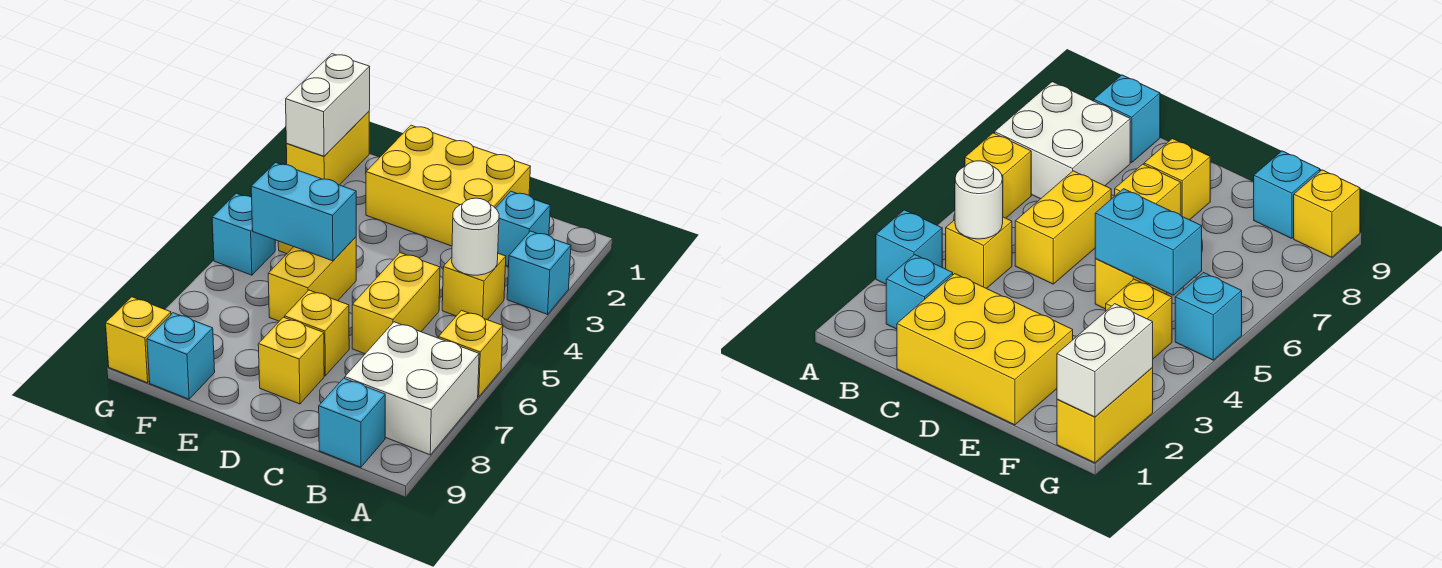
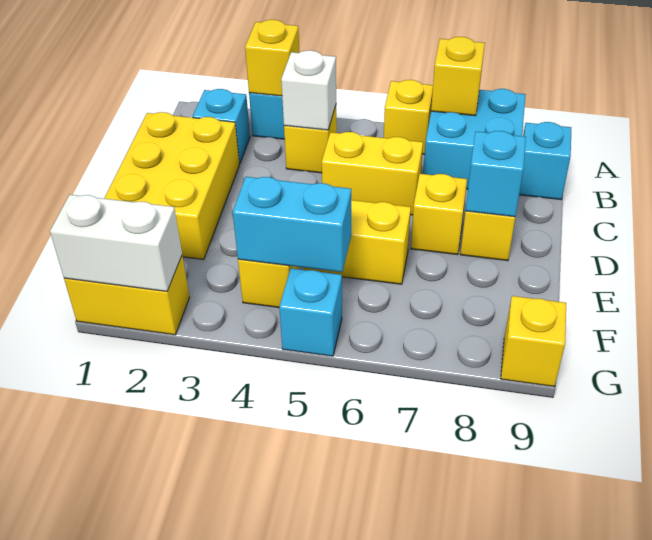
none -> yellow brick A3 level 2
white brick A7:B8 level 1 -> cyan brick A7:B8 level 1
none -> yellow brick A7 level 2
white round brick B4 level 2 -> white brick B4 level 2
cyan brick E5:F5 level 2 -> cyan brick F4:F5 level 2
cyan brick F9 level 1 -> cyan brick D8 level 2

